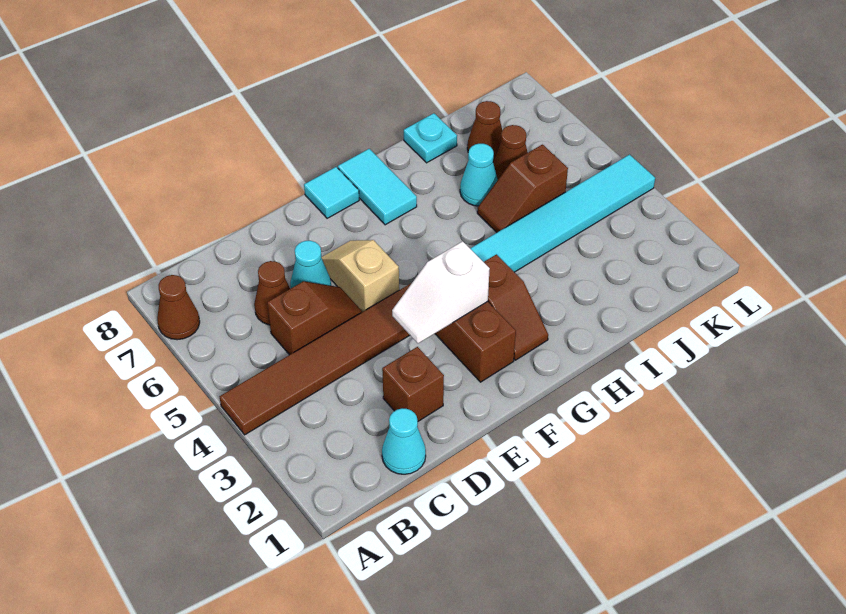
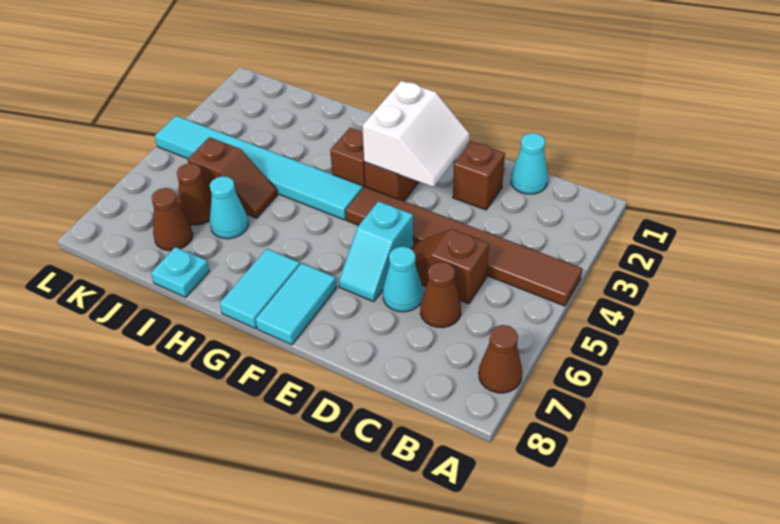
white slope E3:F3 level 2 top F -> white slope E2:F3 level 2 top F
tan slope E5:E6 level 1 top 5 -> cyan slope E5:E6 level 1 top 5
cyan tile F8 level 1 -> cyan tile F7:F8 level 1

